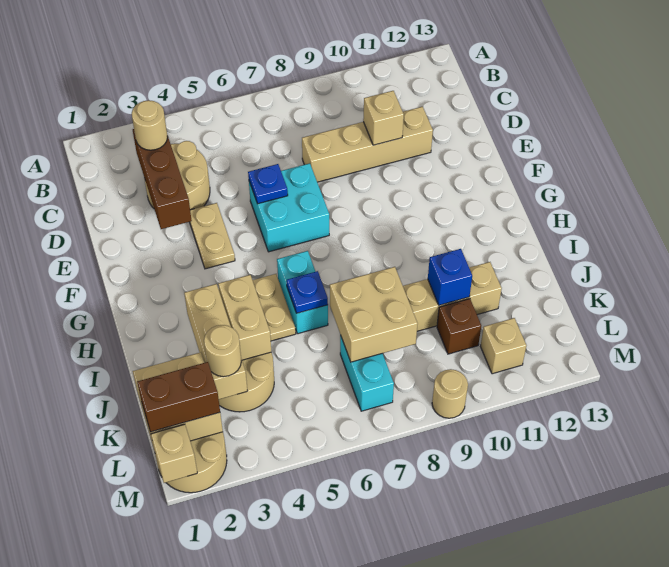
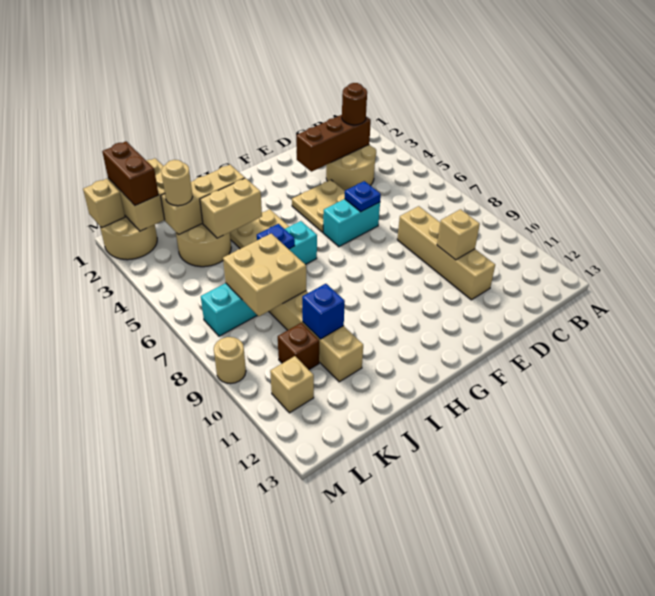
tan round brick C3 level 3 -> brown round brick C3 level 3
tan plate E4:F4 level 1 -> tan plate E4:F5 level 1
cyan brick E6:F7 level 1 -> cyan brick E6:F6 level 1

